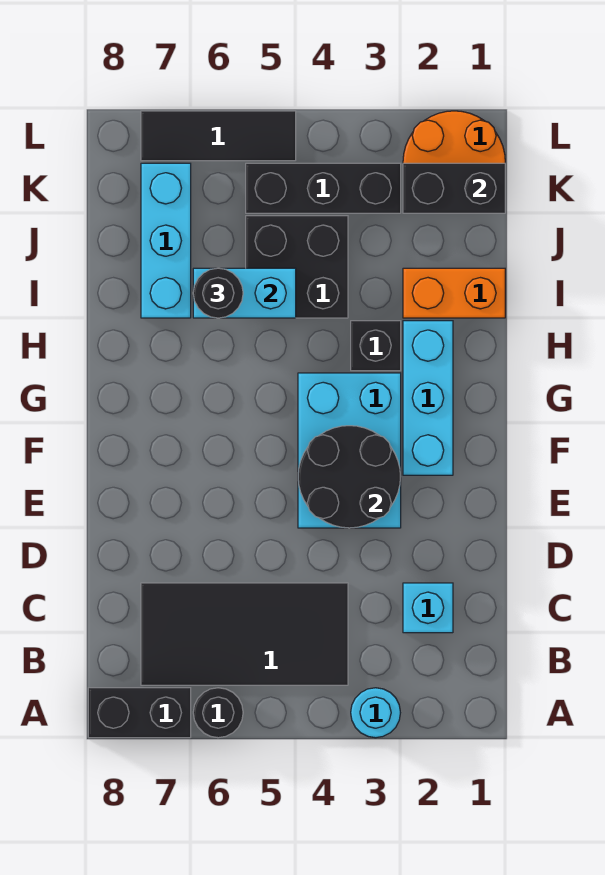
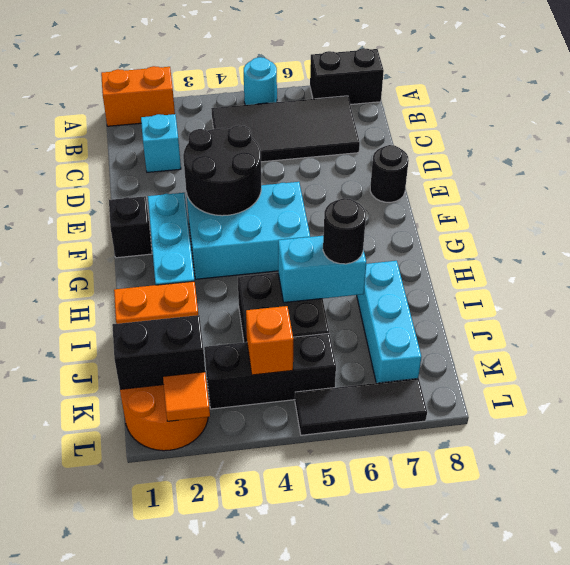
none -> orange brick A1:A2 level 1
cyan round brick A3 level 1 -> cyan round brick A5 level 1
black round brick A6 level 1 -> black round brick E8 level 1
cyan brick E3:G4 level 1 -> cyan brick F3:G5 level 1
black brick H3 level 1 -> black brick F1 level 1
none -> orange brick K4 level 2
none -> orange tile L2 level 2

